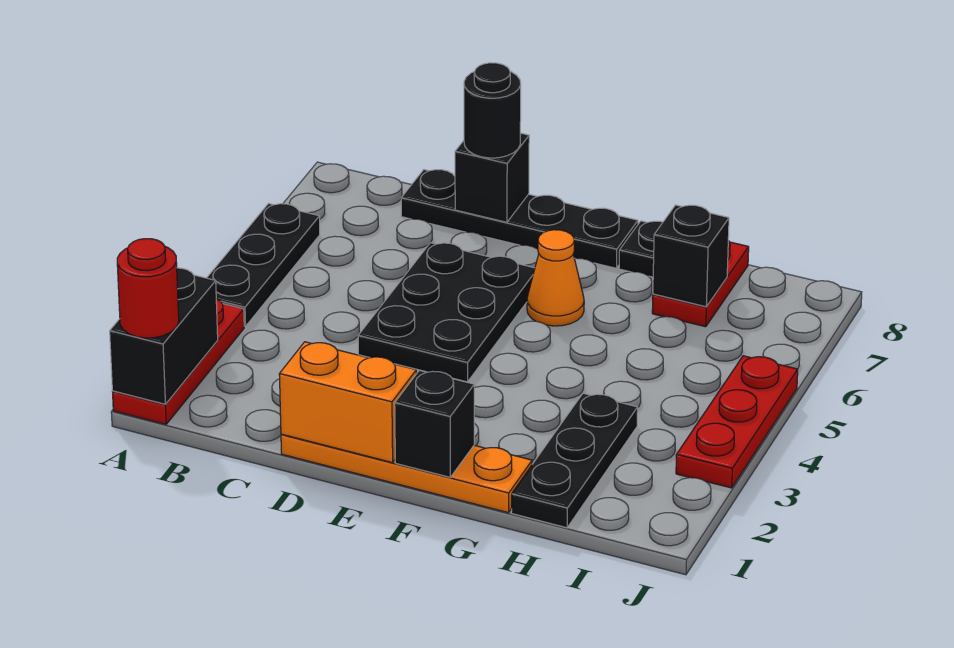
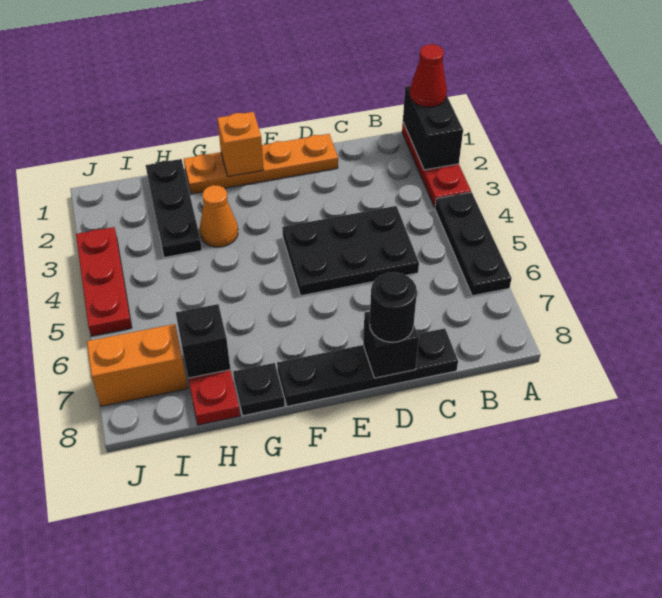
red round brick A1 level 3 -> red cone A1 level 3
orange brick D1:E1 level 2 -> orange brick I7:J7 level 1
black plate D4:E6 level 1 -> black plate C4:E5 level 1
black brick F1 level 2 -> orange brick F1 level 2
orange cone F6 level 1 -> orange cone G3 level 1

